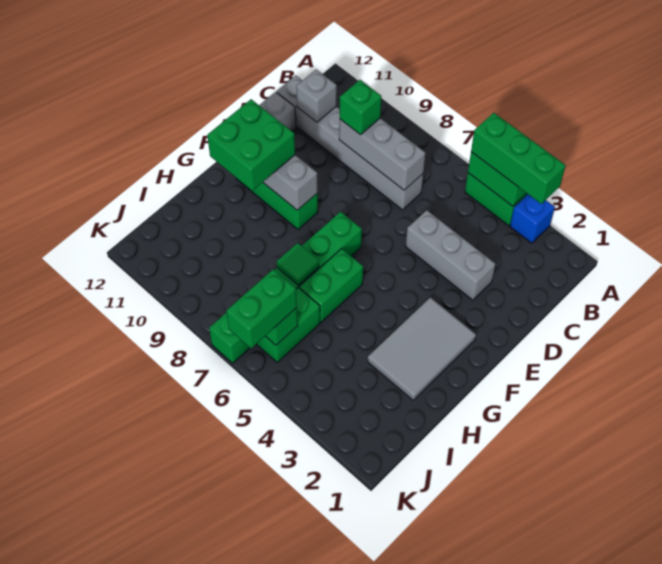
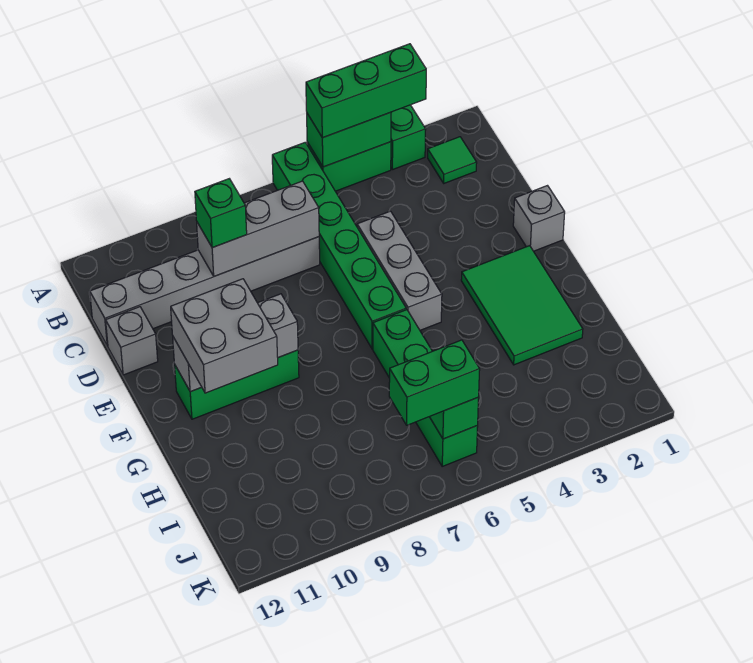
blue brick A3 level 1 -> green brick A3 level 1
grey brick C11 level 2 -> grey brick E1 level 1
grey brick D3:D5 level 1 -> grey brick D5:F5 level 1
grey tile F2:H3 level 1 -> green tile F2:H3 level 1
green brick F7:K7 level 1 -> green brick A6:F6 level 1
green brick F10:G11 level 3 -> grey brick F10:G11 level 3
green tile H7 level 2 -> green tile B2 level 1
green brick J6:K6 level 3 -> green brick J6:J7 level 3

